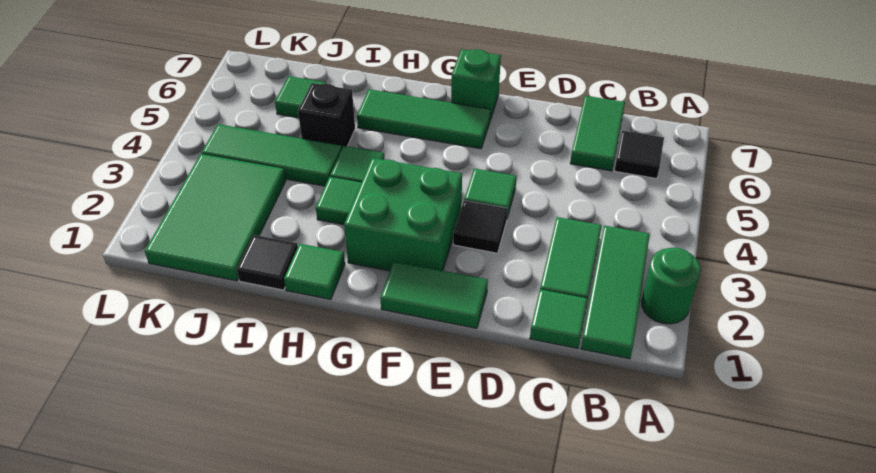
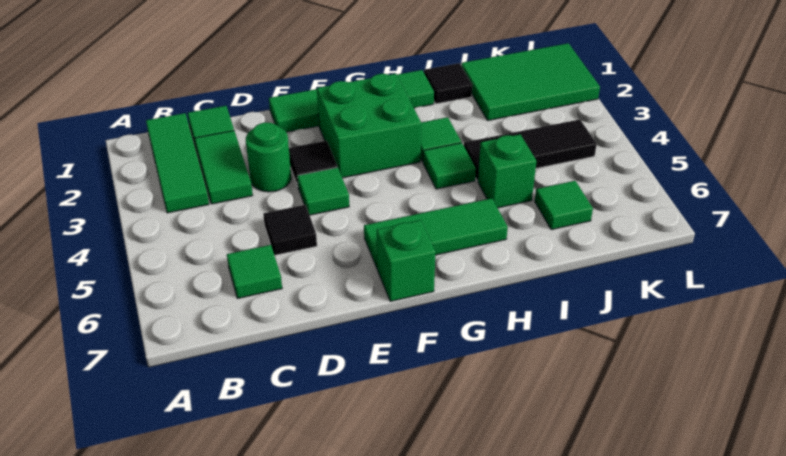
green round brick A2 level 1 -> green round brick D3 level 1
black tile B6 level 1 -> black tile D5 level 1
green tile C6:C7 level 1 -> green tile C6 level 1
green tile I4:K4 level 1 -> black tile I4:K4 level 1
black brick I5 level 1 -> green brick I5 level 1
green tile J1:K3 level 1 -> green tile J1:L2 level 1

